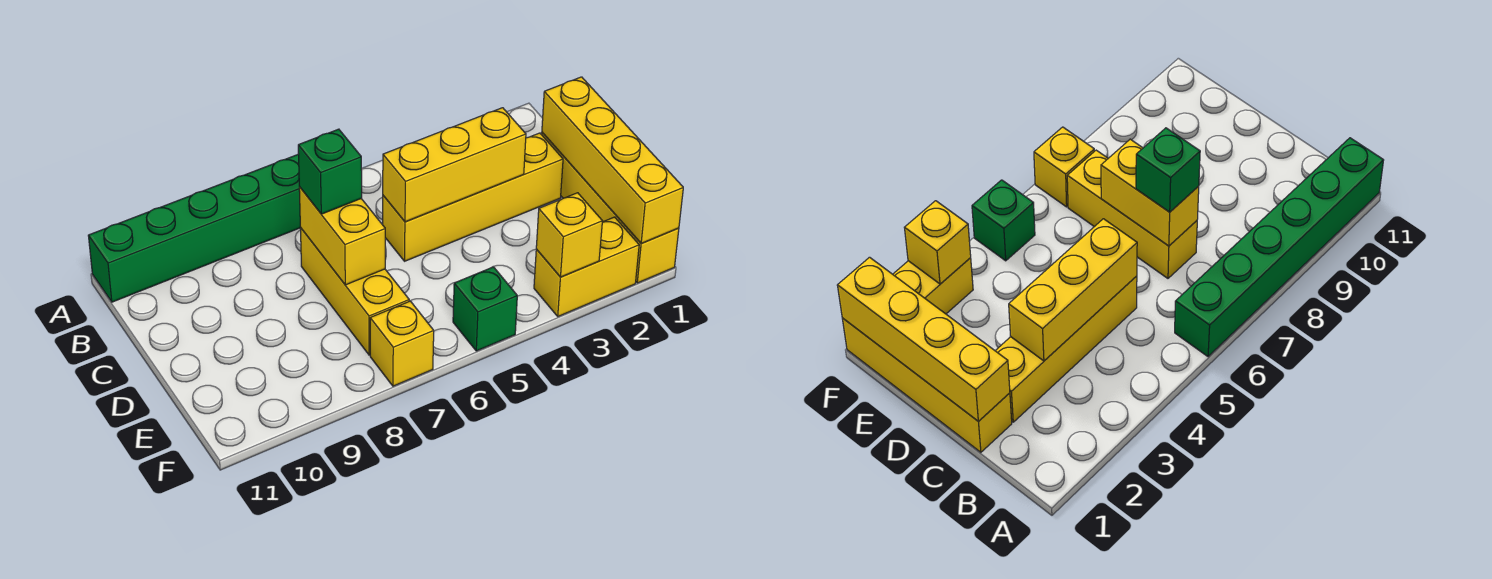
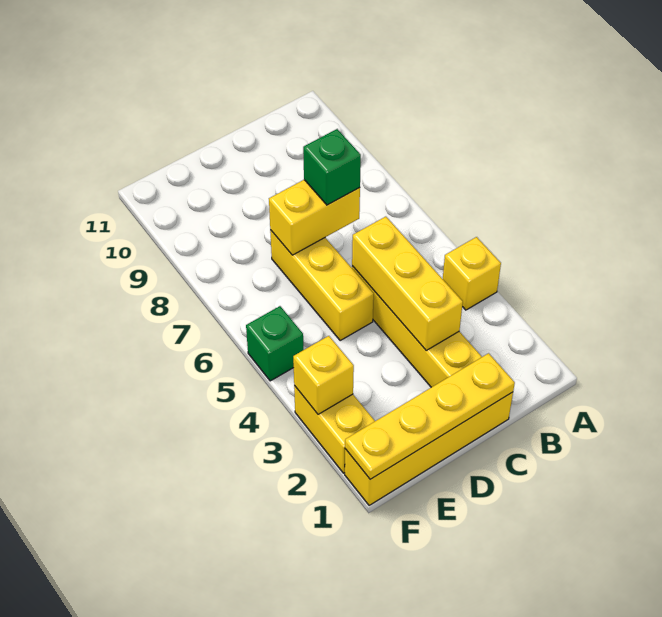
green brick A6:A11 level 1 -> none
yellow brick C1:F1 level 2 -> yellow plate C1:F1 level 2
yellow brick C7:E7 level 1 -> yellow brick D5:D7 level 1
yellow brick F7 level 1 -> yellow brick A4 level 1

